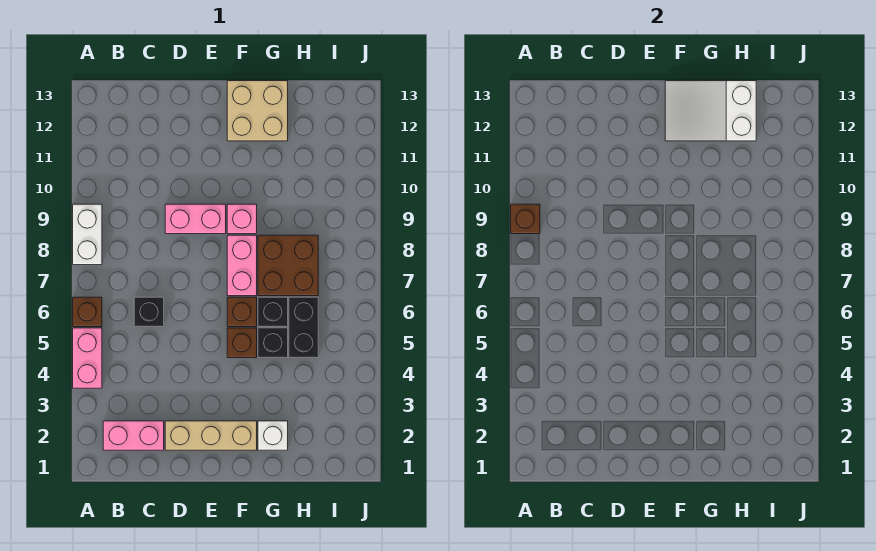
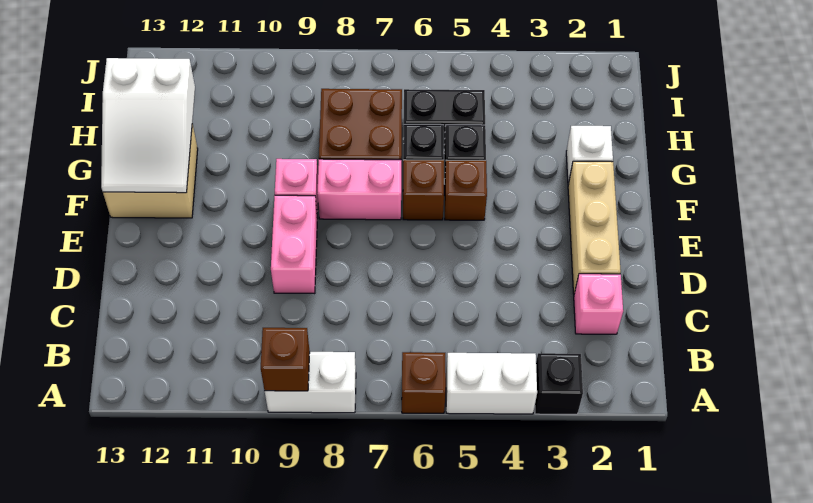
pink brick A4:A5 level 1 -> white brick A4:A5 level 1
pink brick B2:C2 level 1 -> pink brick C2 level 1
black brick C6 level 1 -> black brick A3 level 1

